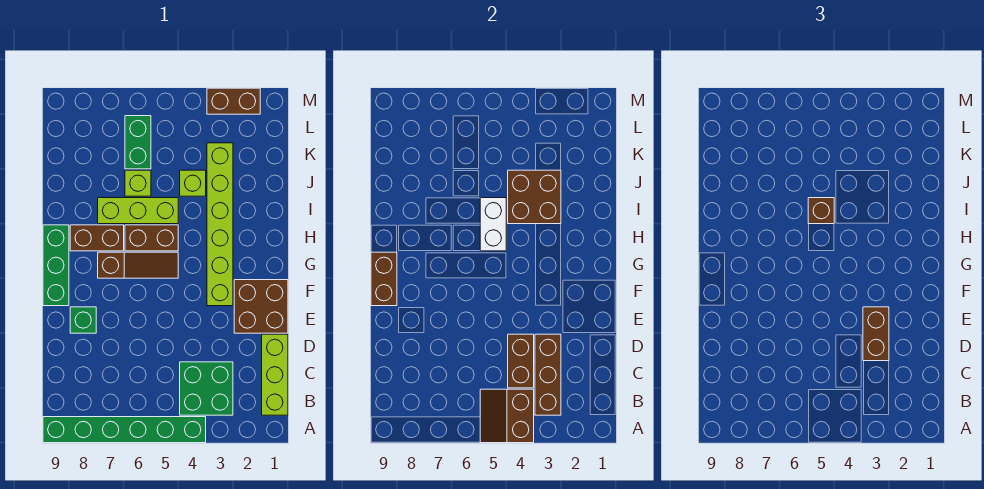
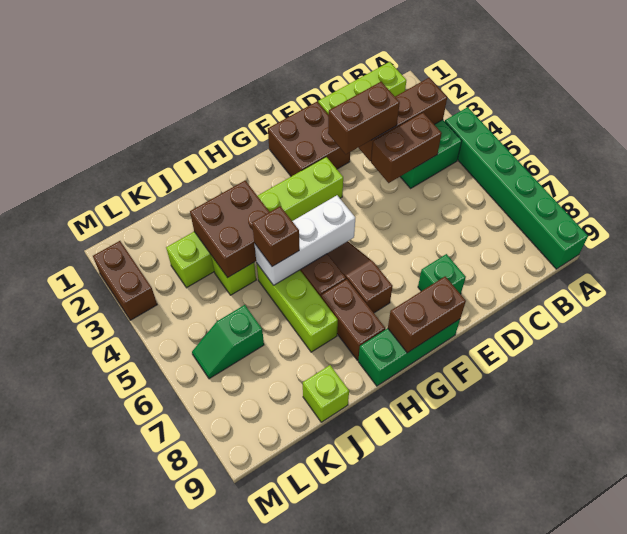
brown slope A4:B5 level 2 top 4 -> none
white brick H5:I5 level 2 -> white brick G5:I5 level 2
lime brick J6 level 1 -> lime brick J9 level 1
green brick K6:L6 level 1 -> green slope K6:L6 level 1 top K

